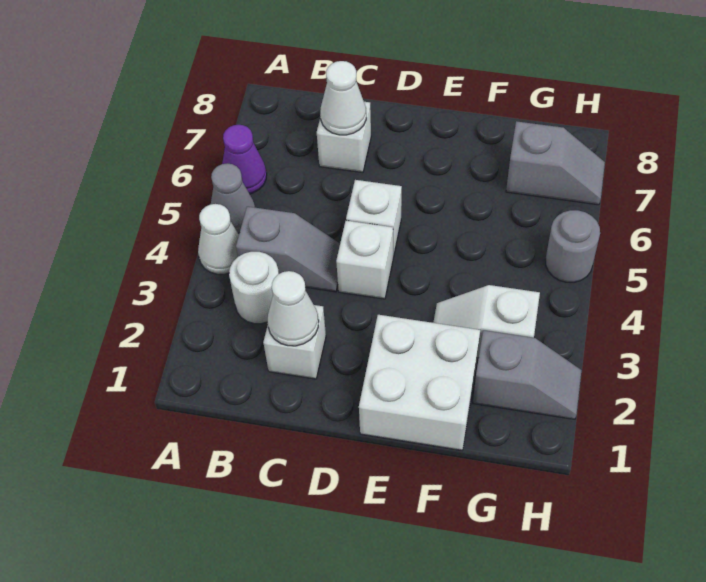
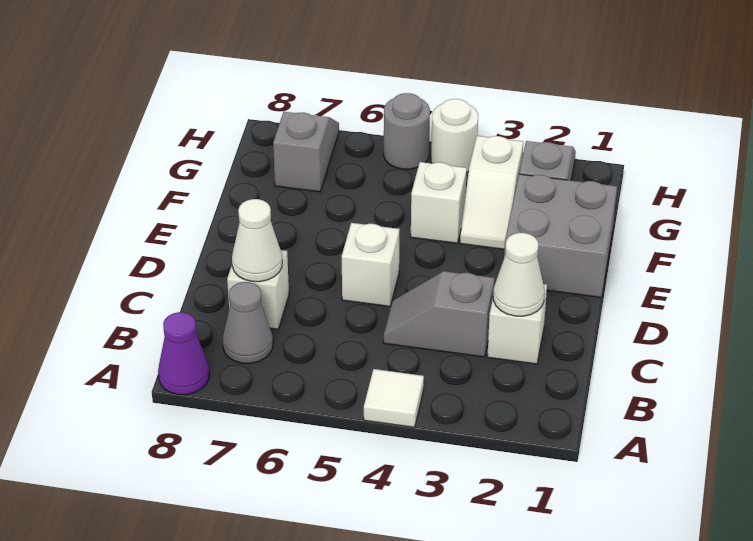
white cone A4 level 1 -> white tile A4 level 1
grey cone A5 level 1 -> grey cone B7 level 1
purple cone A6 level 1 -> purple cone A8 level 1
white round brick B3 level 1 -> white round brick H4 level 1
grey slope B4:C4 level 1 top B -> grey slope C3:C4 level 1 top 3
white brick D4 level 1 -> white brick F4 level 1
white brick E1:F2 level 1 -> grey brick E1:F2 level 1

